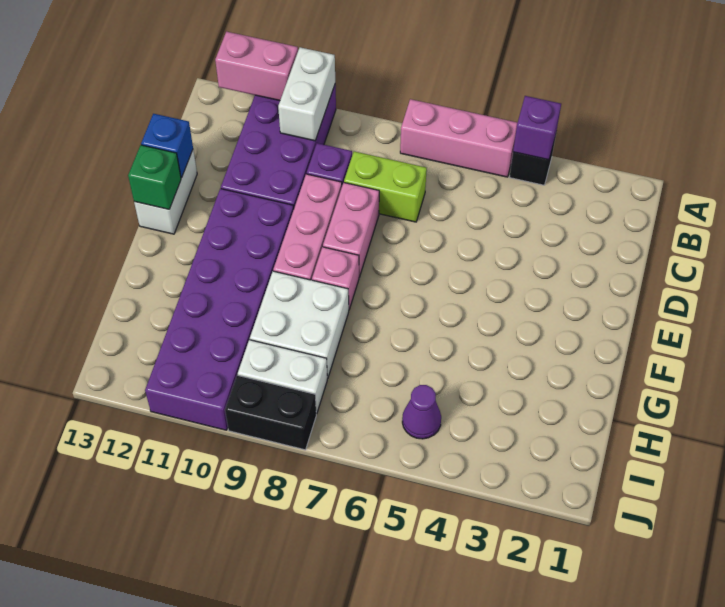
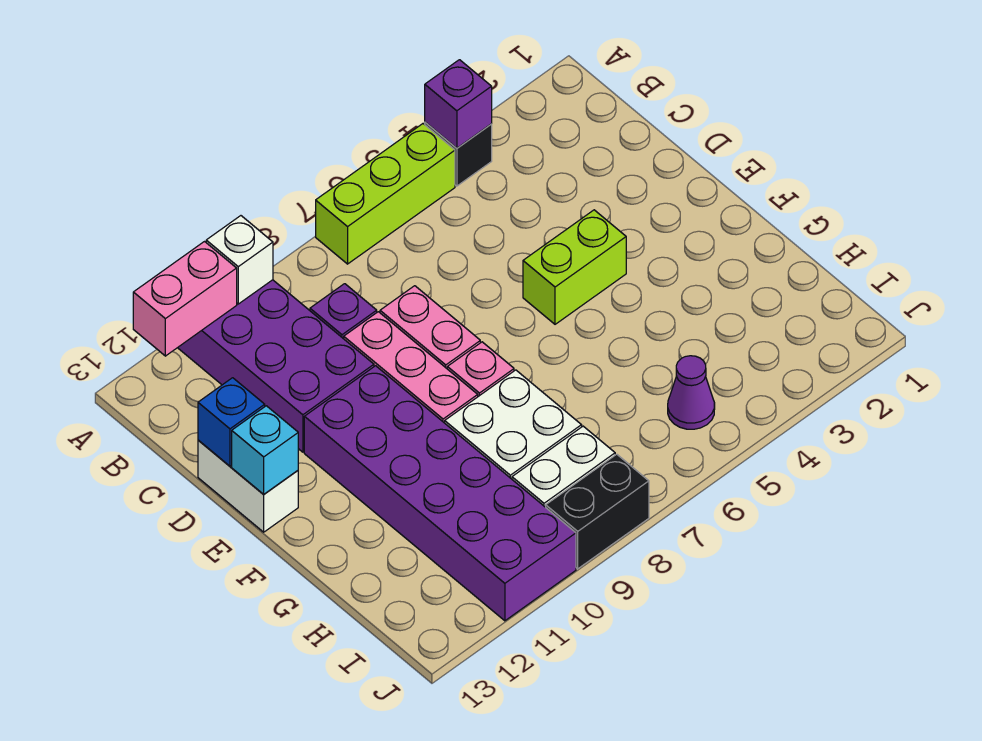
pink brick A5:A7 level 1 -> lime brick A5:A7 level 1
white brick A10:B10 level 2 -> white brick A10 level 2
lime brick C7:C8 level 1 -> lime brick E4:E5 level 1
green brick E13 level 2 -> cyan brick E13 level 2

